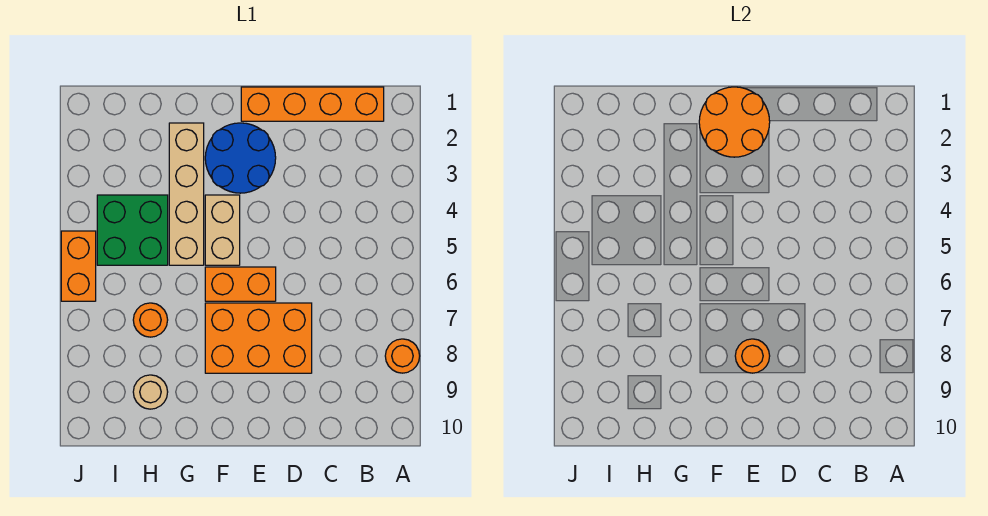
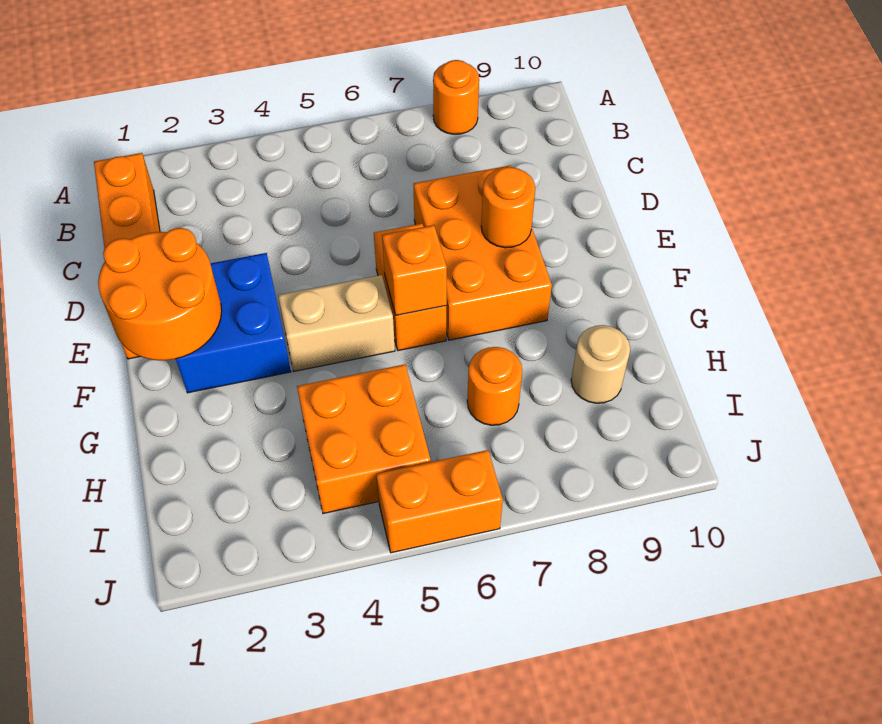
blue round brick E2:F3 level 1 -> blue brick E2:F3 level 1
none -> orange brick F6 level 2
tan brick G2:G5 level 1 -> none
green brick H4:I5 level 1 -> orange brick H4:I5 level 1

